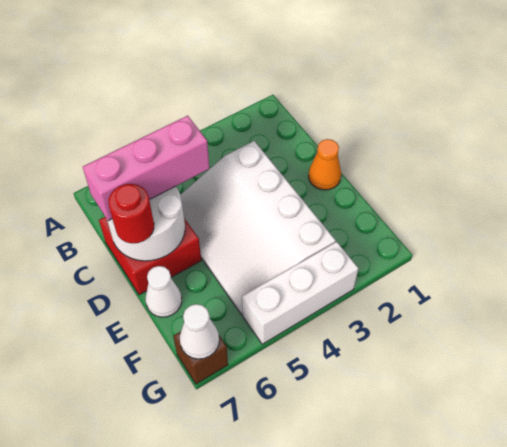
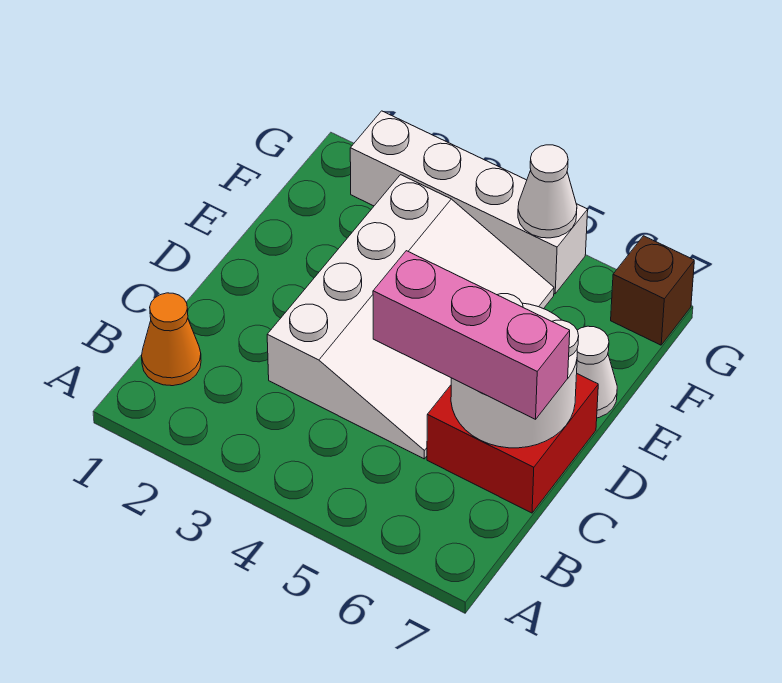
orange cone D1 level 1 -> orange cone B1 level 1
red round brick D7 level 3 -> none
white brick G3:G5 level 1 -> white brick G2:G5 level 1
white cone G7 level 2 -> white cone G5 level 2

